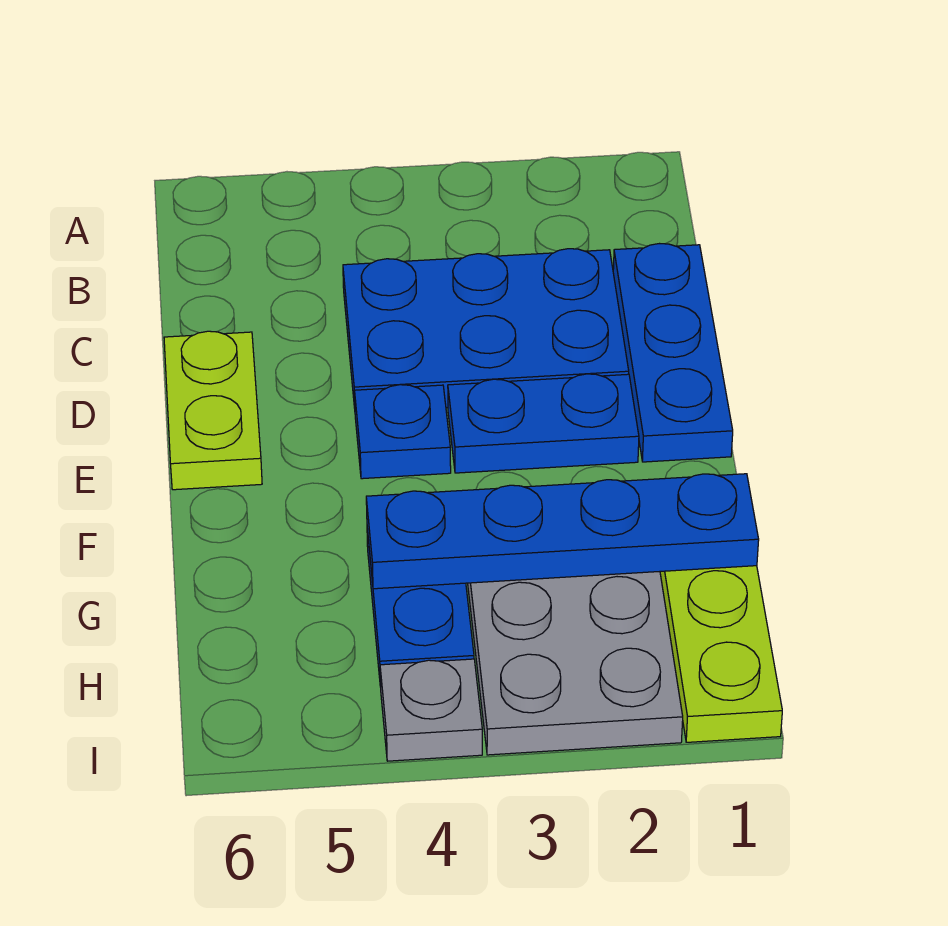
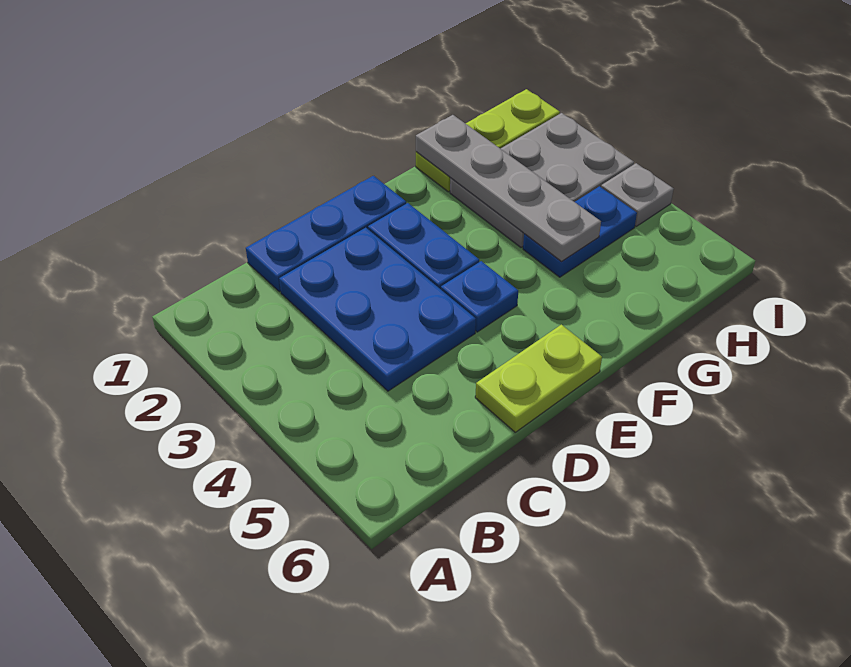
blue plate G1:G4 level 2 -> grey plate G1:G4 level 2

